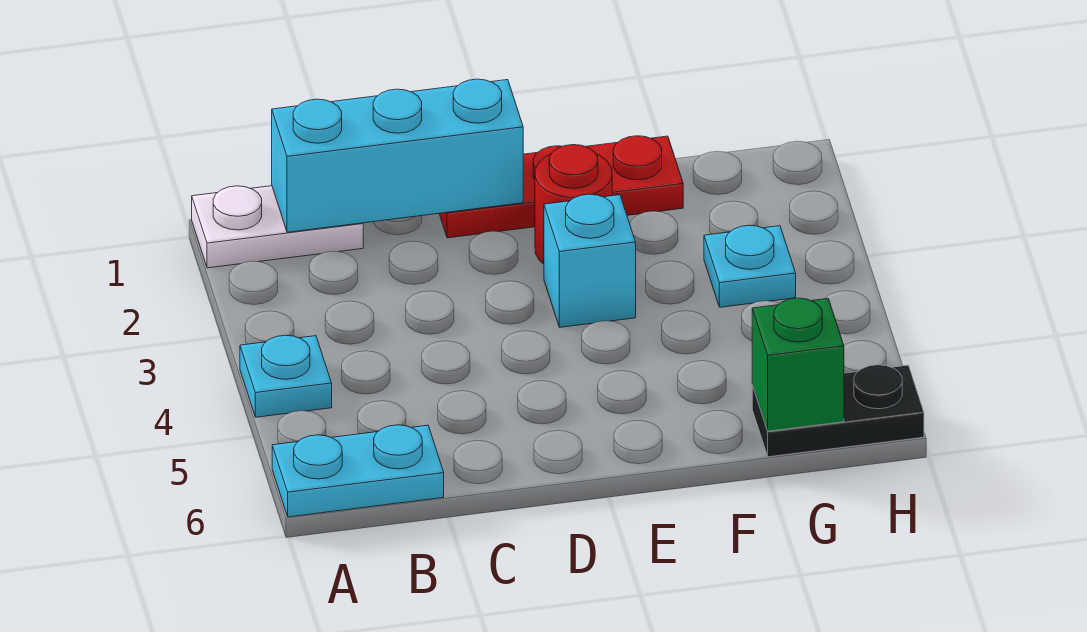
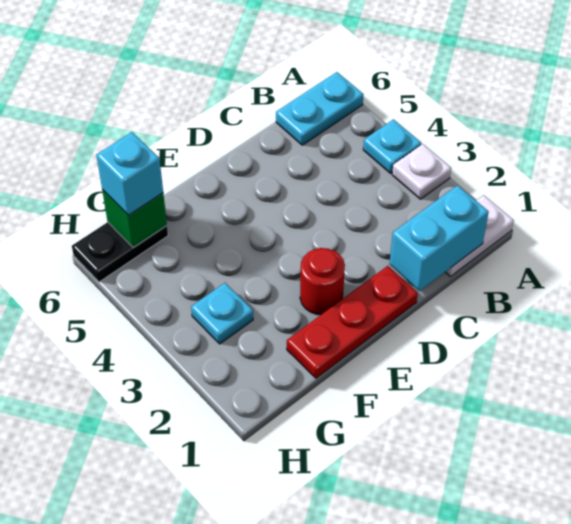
none -> white plate A3 level 1
cyan brick B1:D1 level 2 -> cyan brick B1:C1 level 2
cyan brick E3 level 1 -> cyan brick G6 level 3

